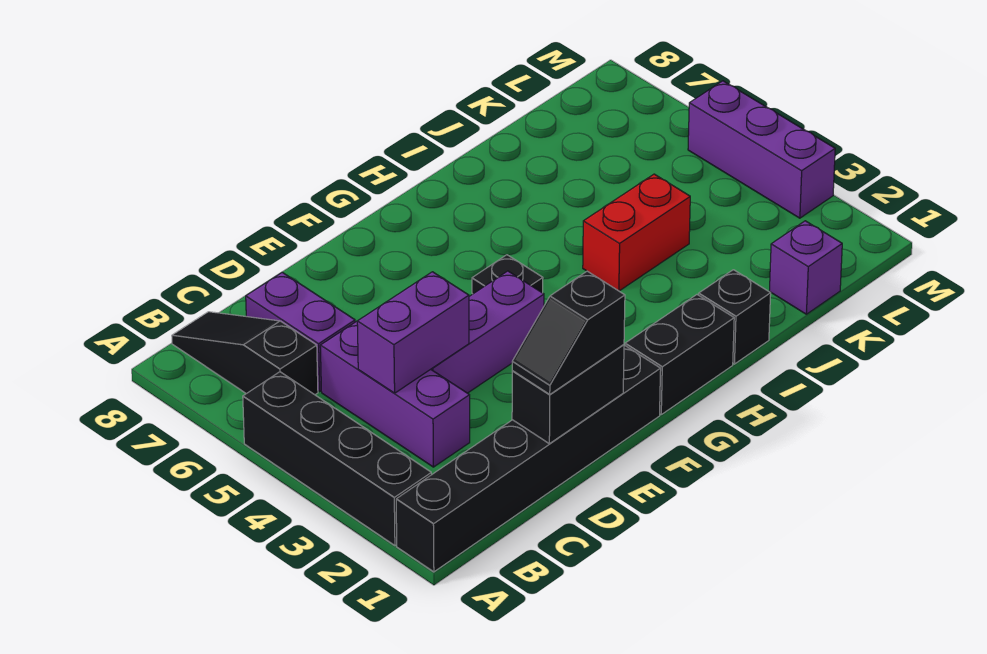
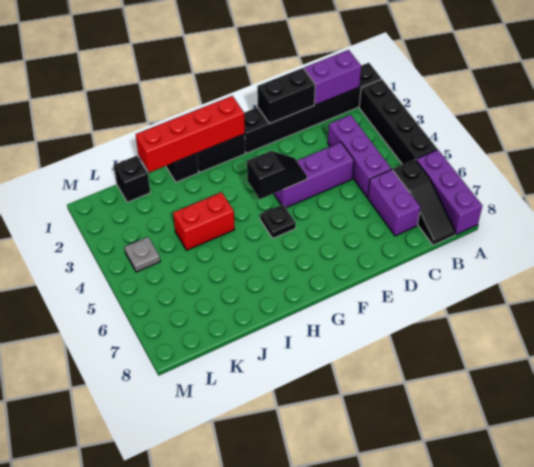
purple brick C4:D4 level 2 -> purple brick B1:C1 level 2
black slope D1:E1 level 3 top E -> black slope F4:G4 level 2 top G
none -> red brick G1:J1 level 2
purple brick K1 level 1 -> black brick K1 level 1
none -> grey plate L4 level 1
purple brick M3:M5 level 1 -> purple brick A6:A8 level 1

